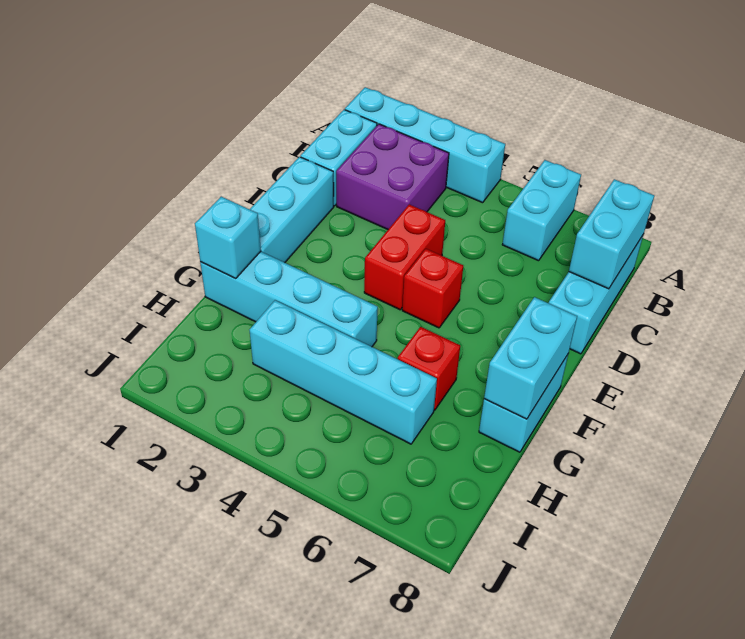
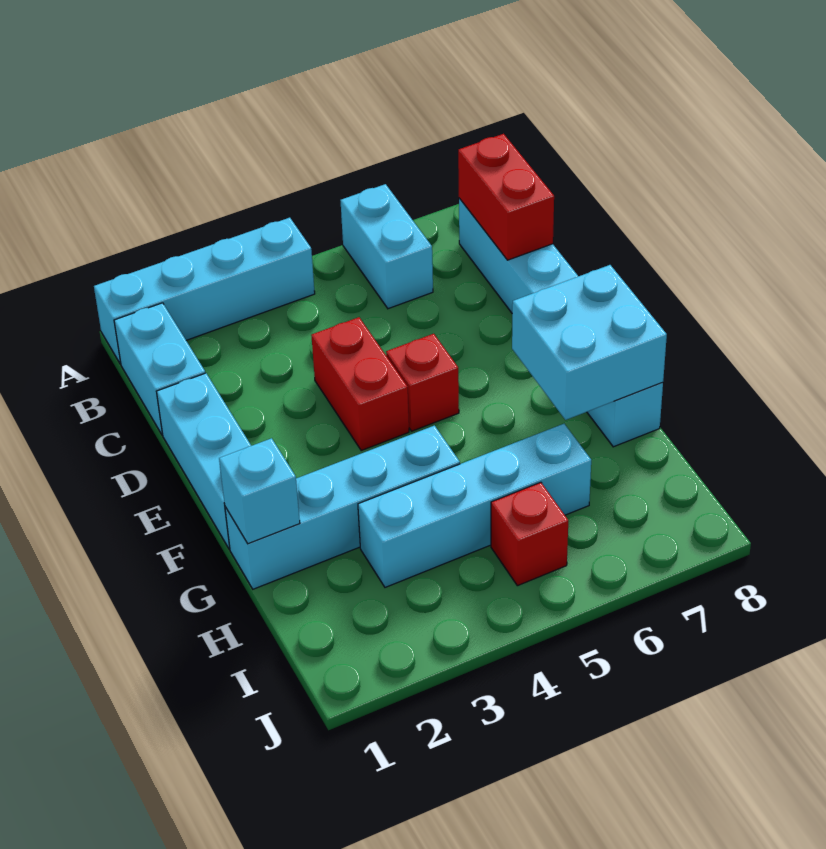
purple brick B2:C3 level 1 -> none
cyan brick B8:C8 level 2 -> red brick B8:C8 level 2
cyan brick F8:G8 level 2 -> cyan brick F7:G8 level 2
red brick G6 level 1 -> red brick I5 level 1

